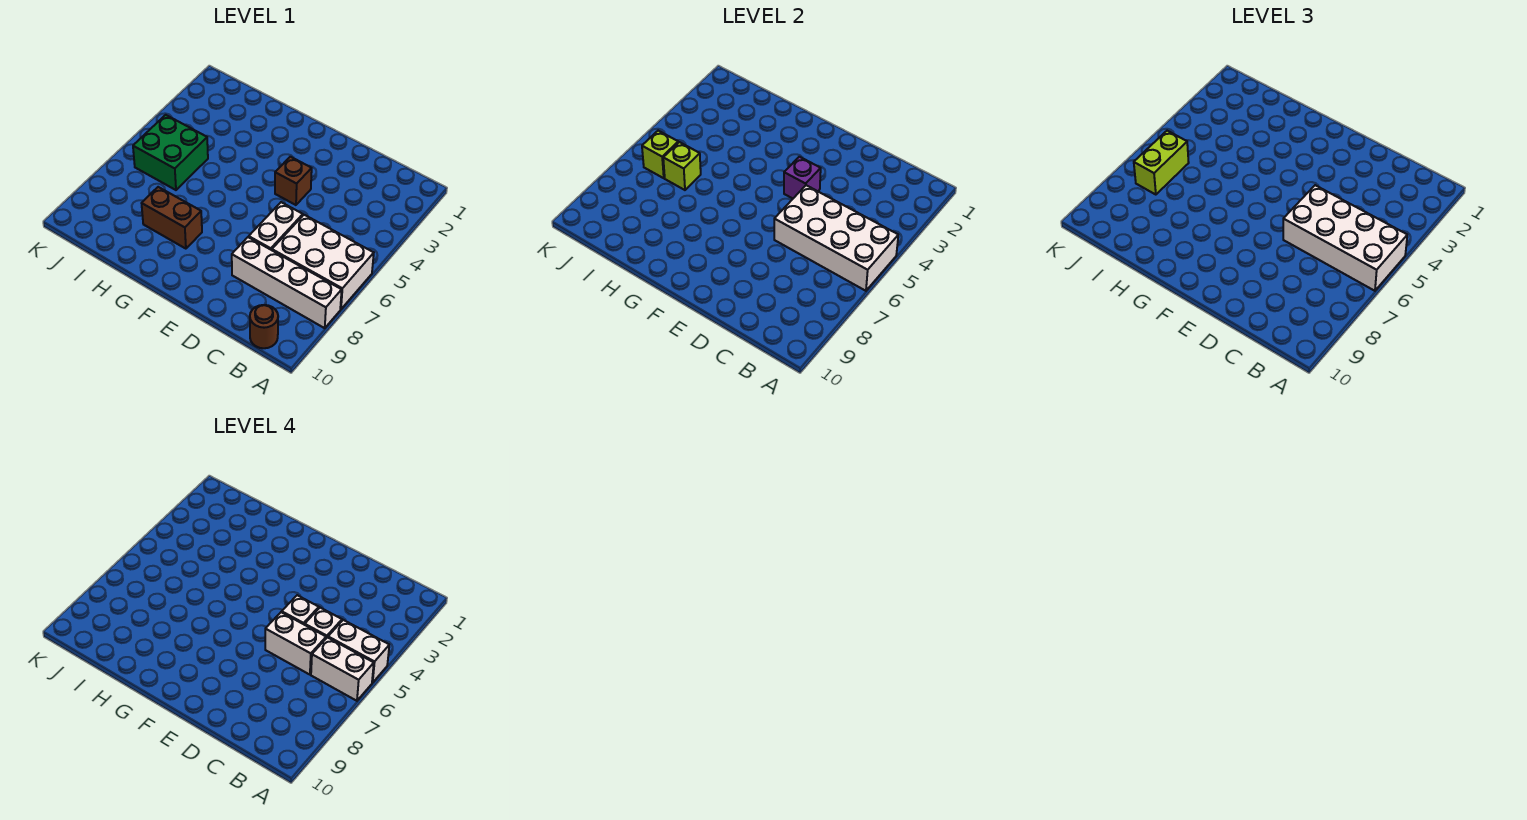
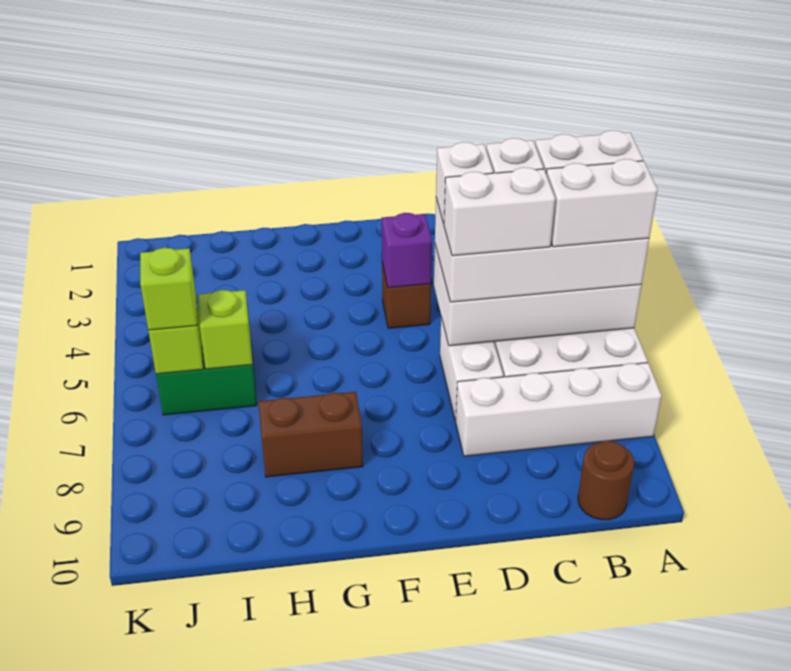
lime brick J6:J7 level 3 -> lime brick J6 level 3

